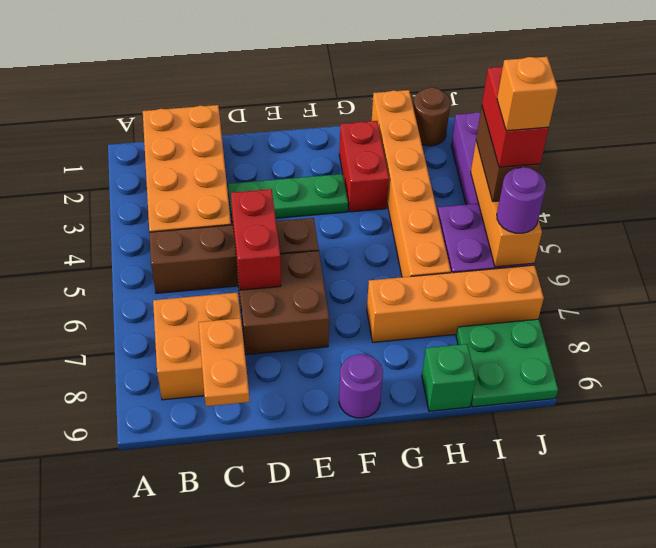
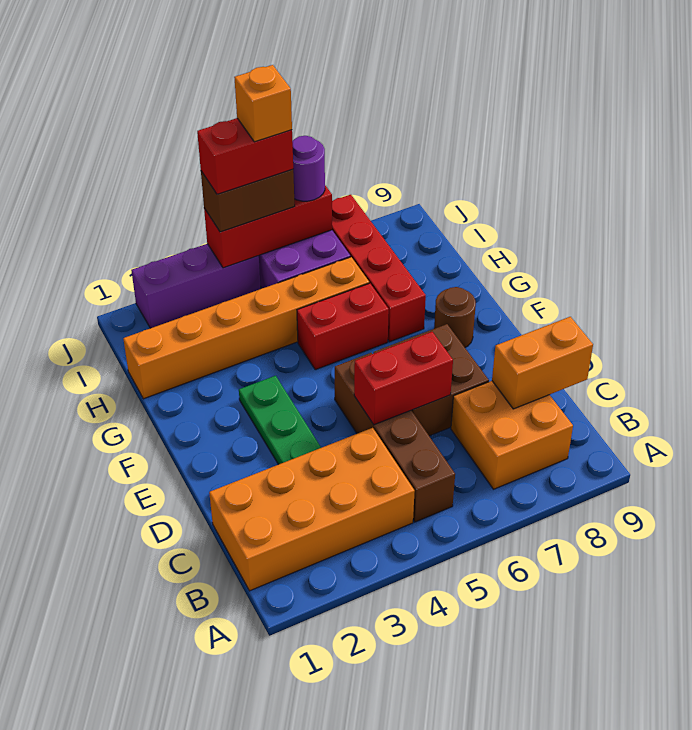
orange plate C8:C9 level 2 -> orange brick C8:C9 level 2
purple round brick F9 level 1 -> none
red brick G2:G3 level 1 -> red brick G5:G6 level 1
orange brick G7:J7 level 1 -> red brick G7:J7 level 1
green brick H9 level 1 -> none
brown round brick I1 level 1 -> brown round brick F8 level 1
green plate I8:J9 level 1 -> none
orange brick J4:J6 level 2 -> red brick J4:J6 level 2

